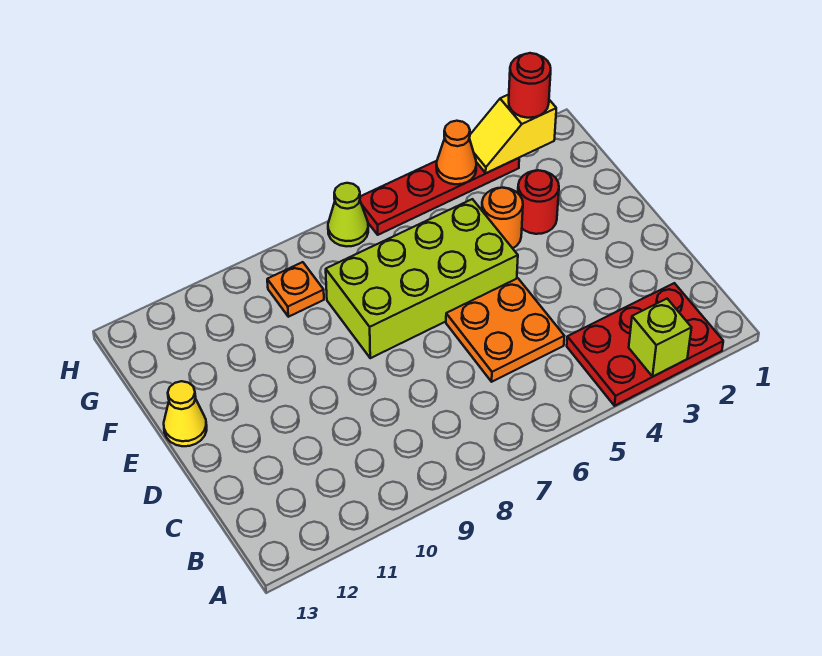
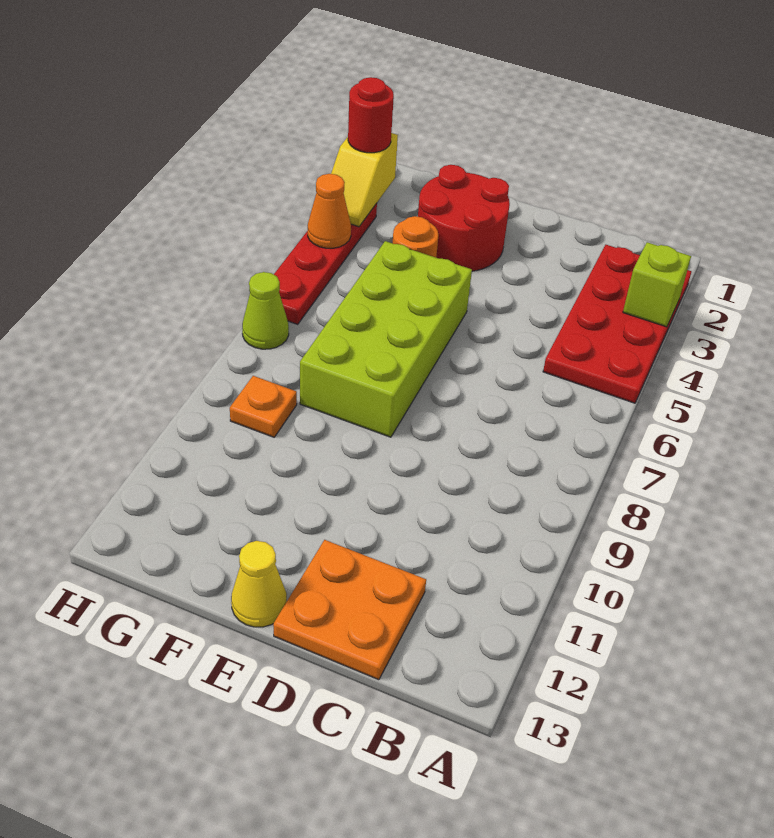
red plate A2:B4 level 1 -> red plate A2:B5 level 1
orange plate C5:D6 level 1 -> orange plate C12:D13 level 1
red round brick F3 level 1 -> red round brick E2:F3 level 1

